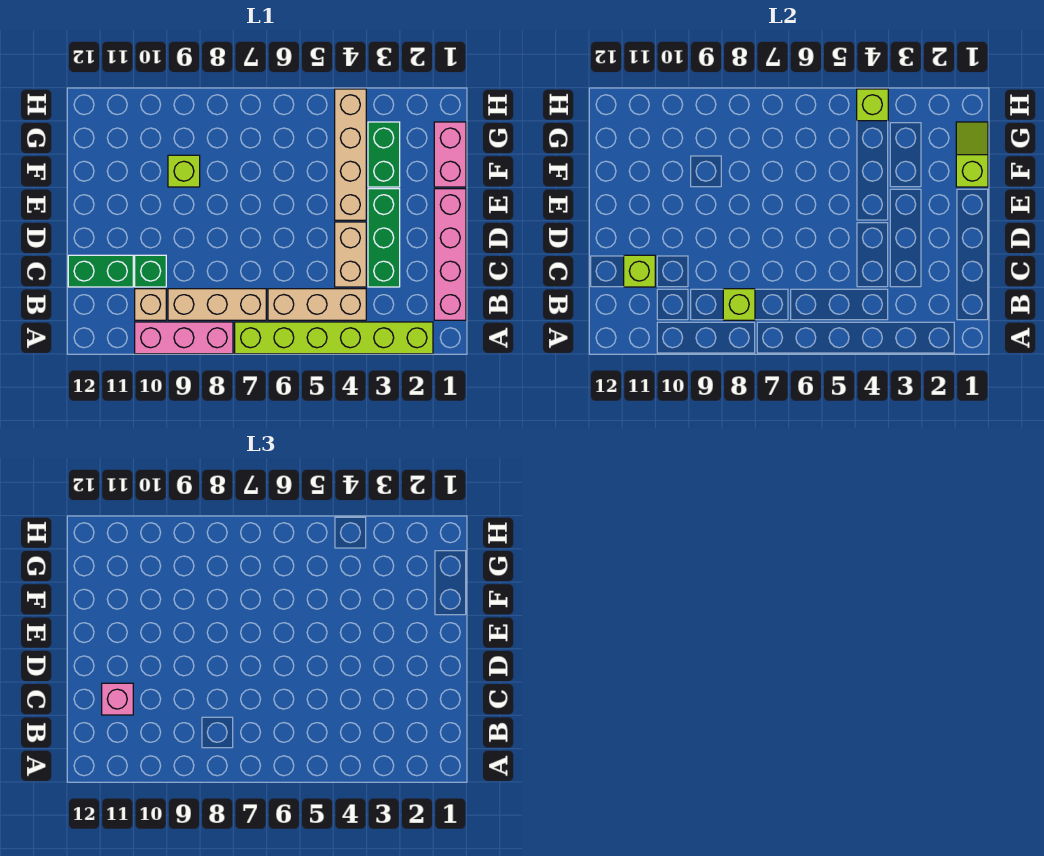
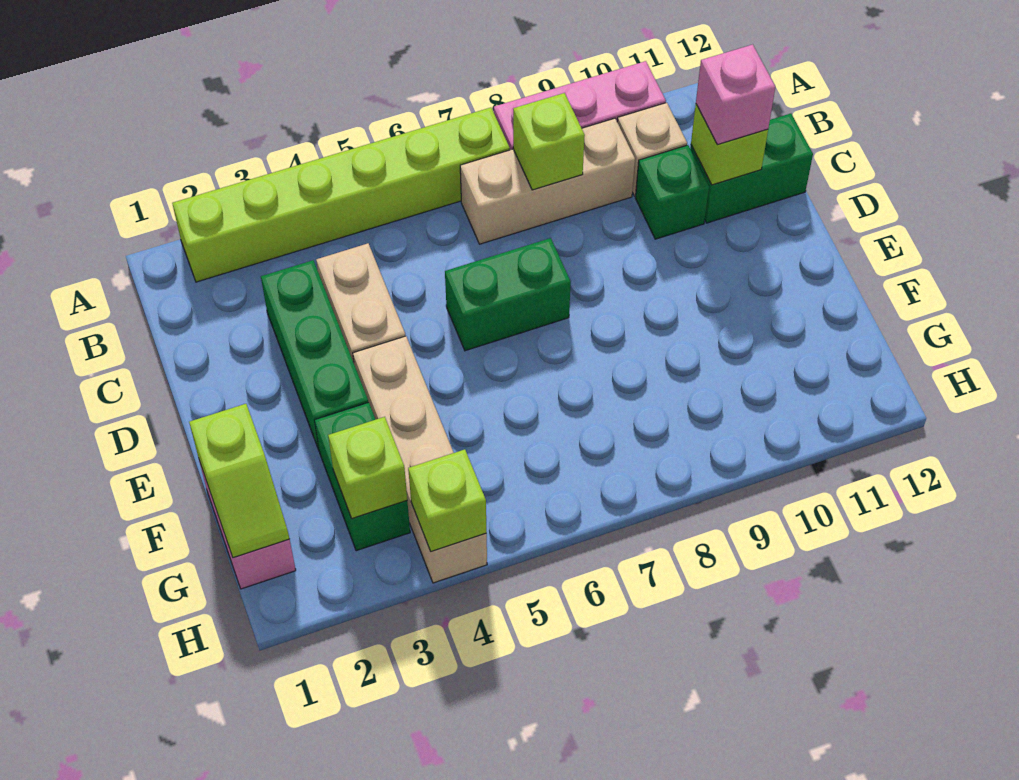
pink brick B1:E1 level 1 -> none
tan brick B4:B6 level 1 -> none
none -> green brick D6:D7 level 1
lime brick F9 level 1 -> lime brick G3 level 2

